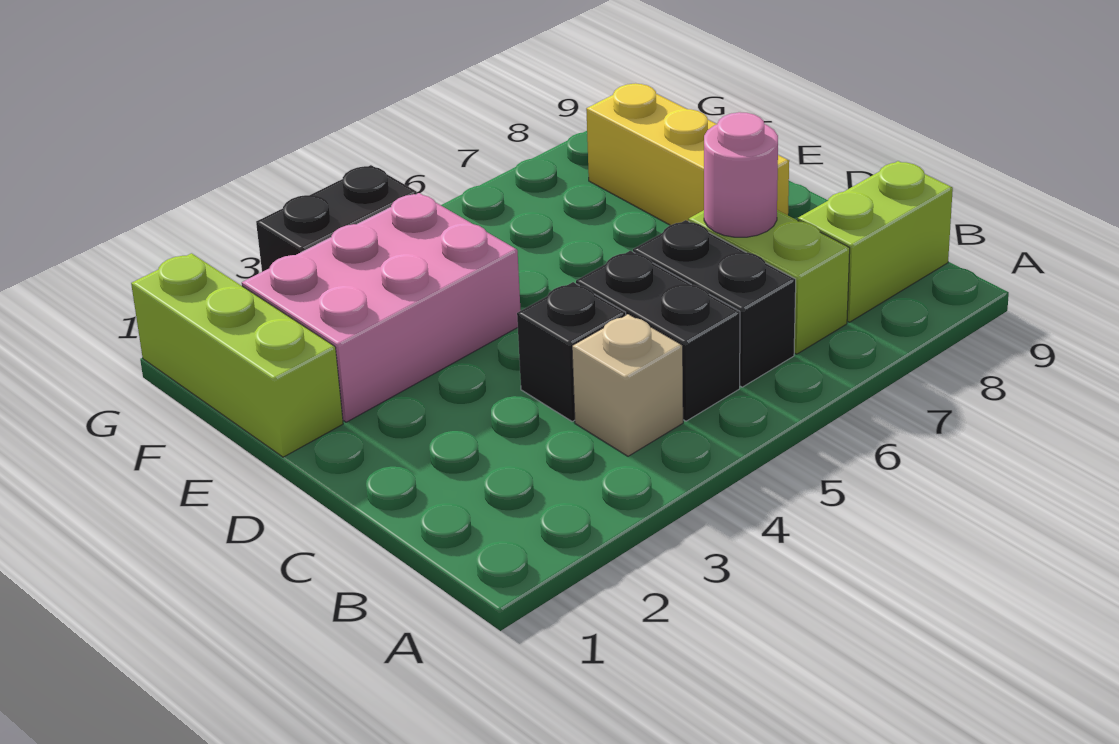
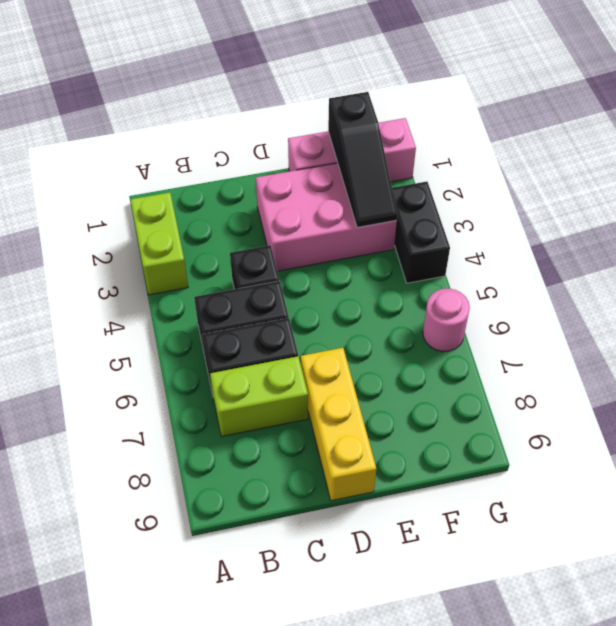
tan brick B4 level 1 -> none
lime brick B8:B9 level 1 -> lime brick A2:A3 level 1
pink round brick C7 level 2 -> pink round brick G6 level 1
yellow brick D8:F8 level 1 -> yellow brick D7:D9 level 1
lime brick E1:G1 level 1 -> pink brick E1:G1 level 1
pink brick E2:F4 level 1 -> pink brick D2:F3 level 1
none -> black slope F1:F3 level 2 top 1

